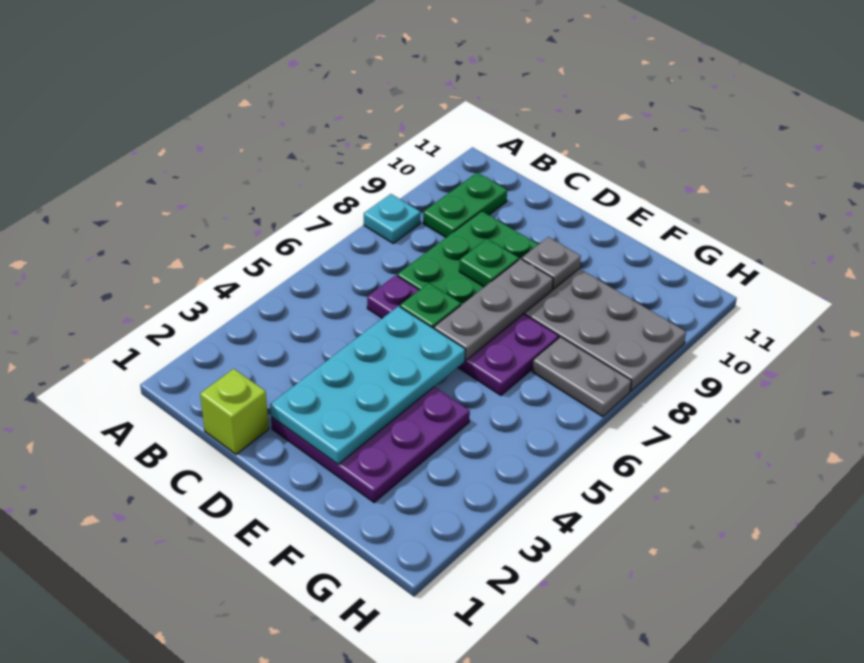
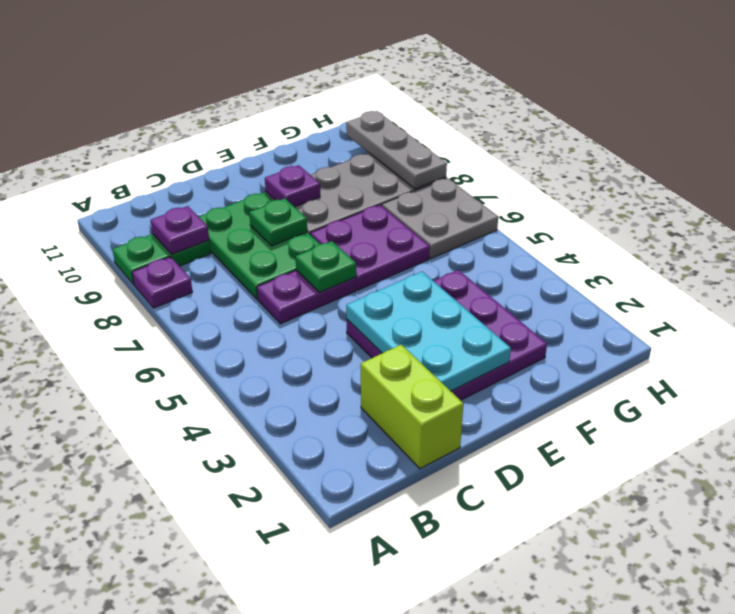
cyan plate A8 level 1 -> purple plate A8 level 1
green plate B9:B10 level 1 -> green plate A9:B9 level 1
none -> purple plate B9 level 2
lime brick C1 level 1 -> lime brick C1:C2 level 1
cyan plate D2:E5 level 2 -> cyan plate D2:E4 level 2
grey plate E6:E8 level 2 -> grey plate H8:H10 level 2
grey plate E9 level 2 -> purple plate E9 level 2
grey plate G7:H7 level 1 -> grey plate G6:H7 level 1

